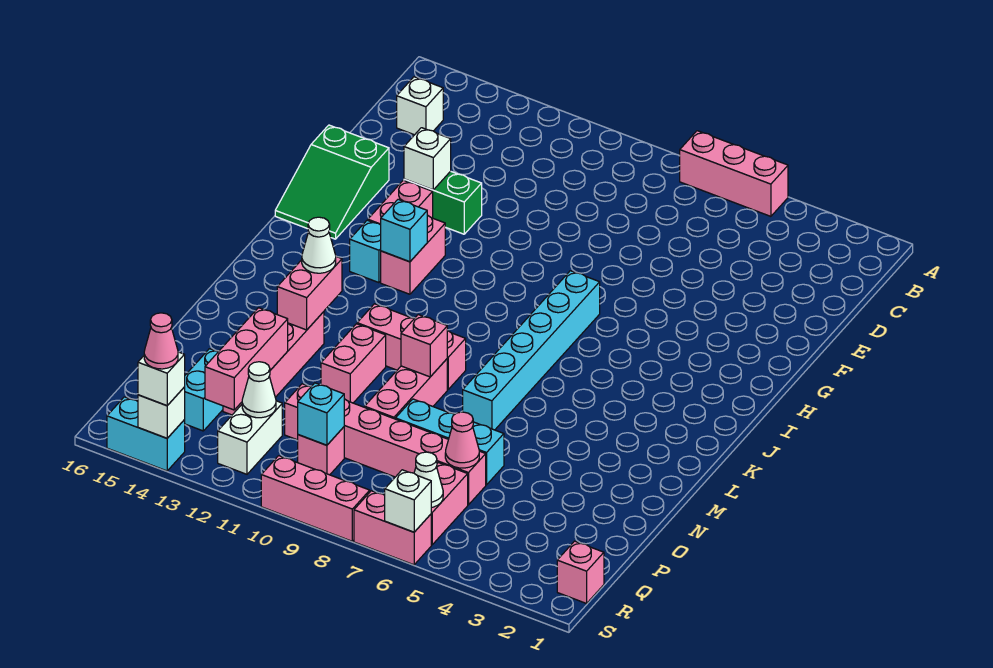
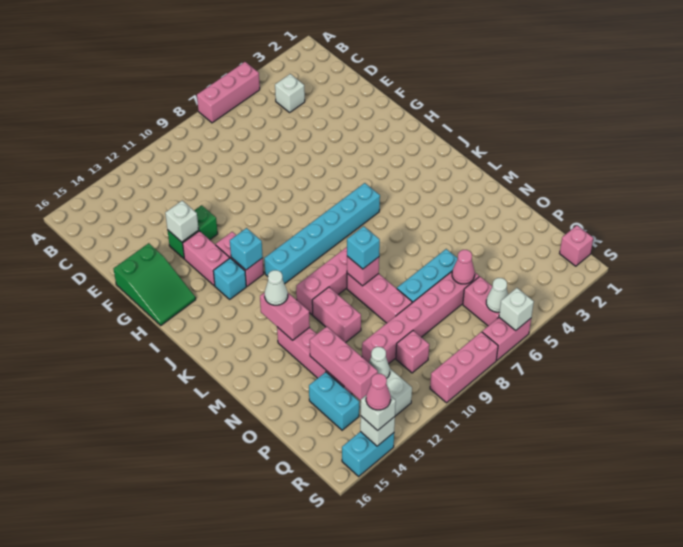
white brick C15 level 1 -> white brick C4 level 1
cyan brick H7:M7 level 1 -> cyan brick J6:J11 level 1
cyan brick Q10 level 2 -> cyan brick M9 level 3

